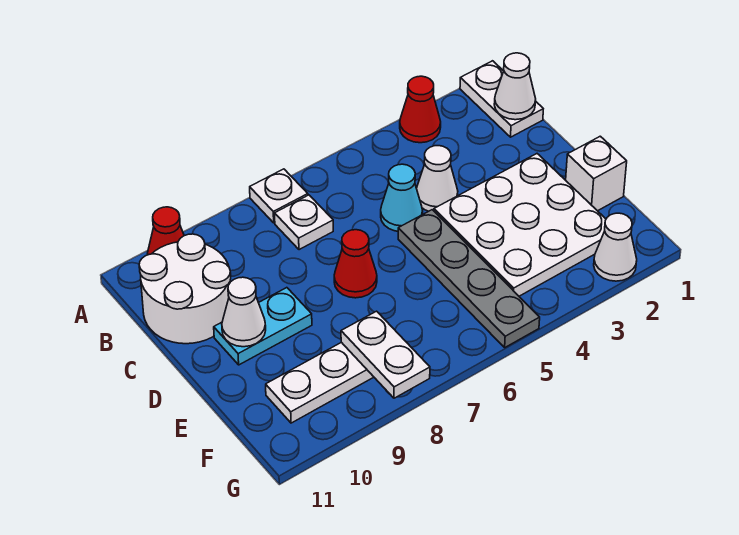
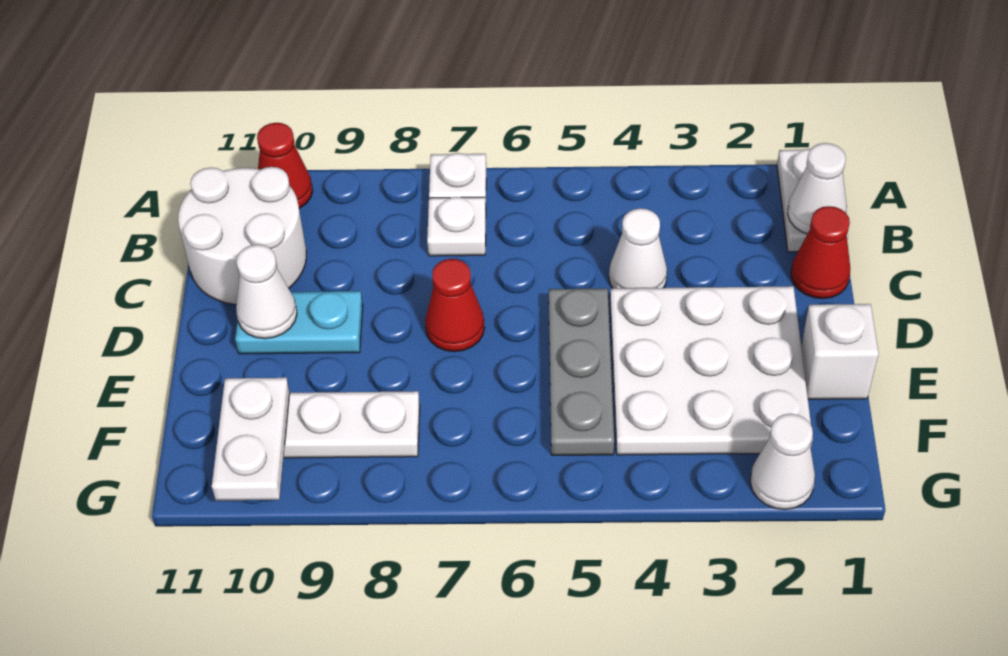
red cone A3 level 1 -> red cone C1 level 1
cyan cone C5 level 1 -> none
grey plate D5:G5 level 1 -> grey plate D5:F5 level 1
white plate F8:G8 level 2 -> white plate F10:G10 level 2

